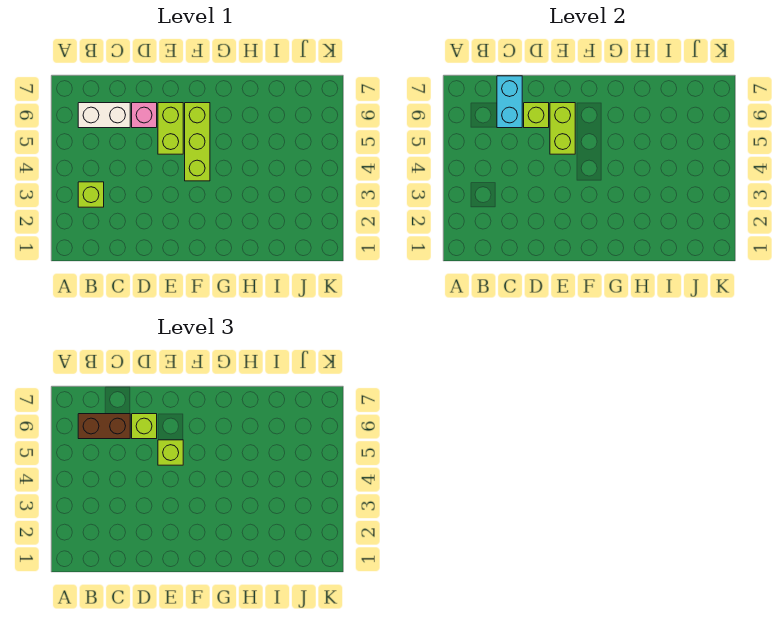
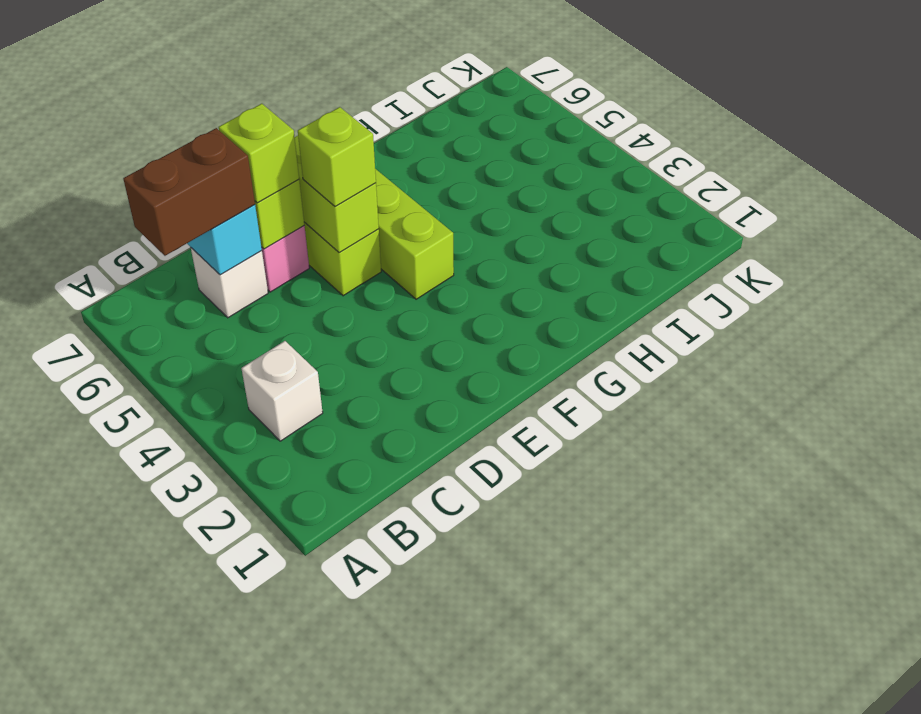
lime brick B3 level 1 -> white brick B3 level 1
white brick B6:C6 level 1 -> white brick C6 level 1

